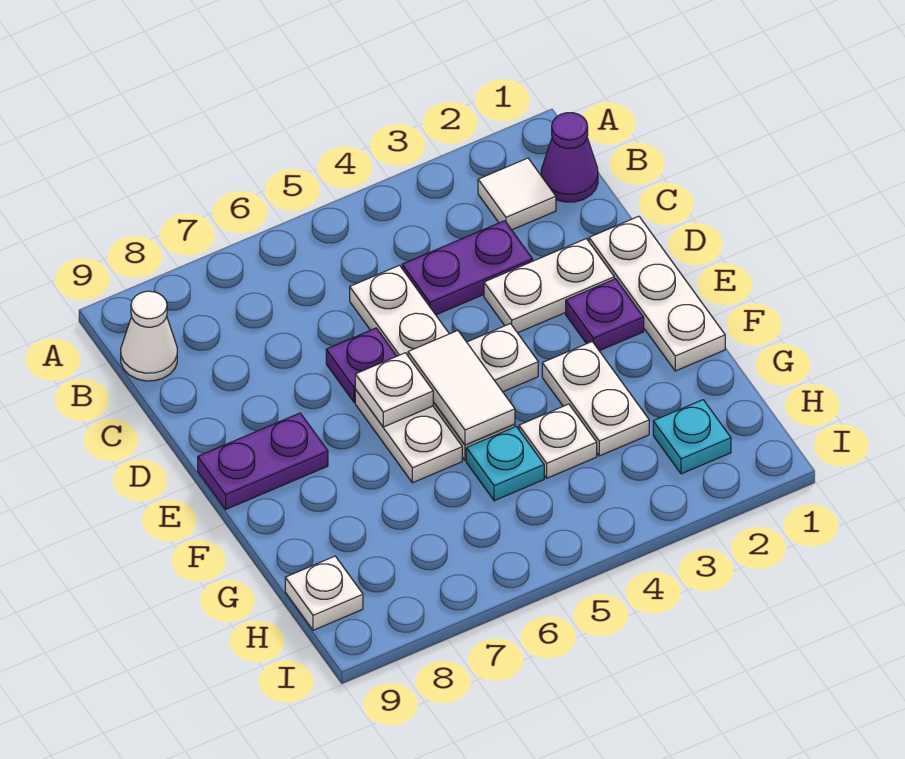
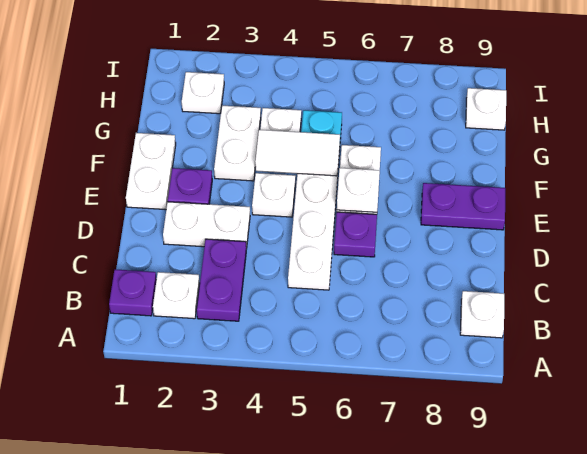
purple cone B1 level 1 -> purple plate B1 level 1
white tile B2 level 1 -> white plate B2 level 1
white cone B9 level 1 -> white plate B9 level 1
purple plate C3:C4 level 1 -> purple plate B3:C3 level 1
white plate D1:F1 level 1 -> white plate E1:F1 level 1
white tile E5:F5 level 2 -> white tile F4:F5 level 2
cyan plate H2 level 1 -> white plate H2 level 1

